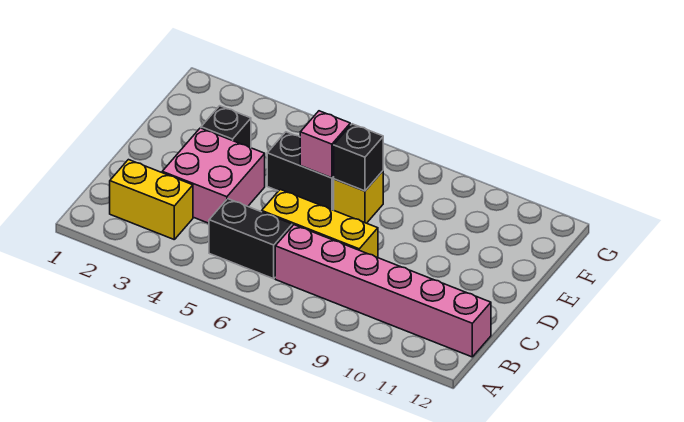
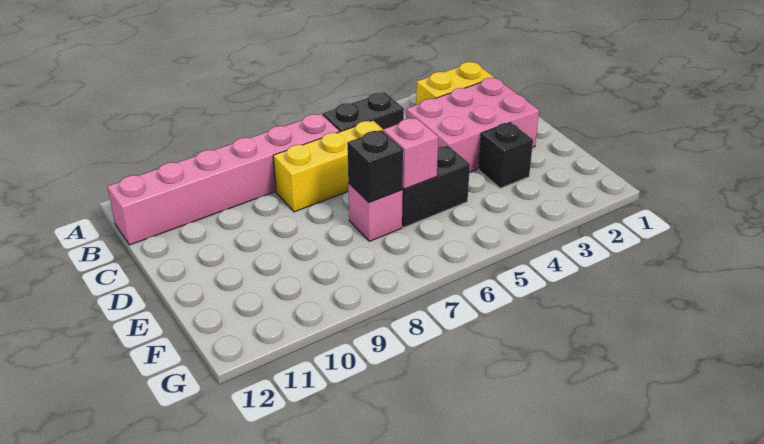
pink brick C3:D4 level 1 -> pink brick C2:D4 level 1
yellow brick E7 level 1 -> pink brick E7 level 1

